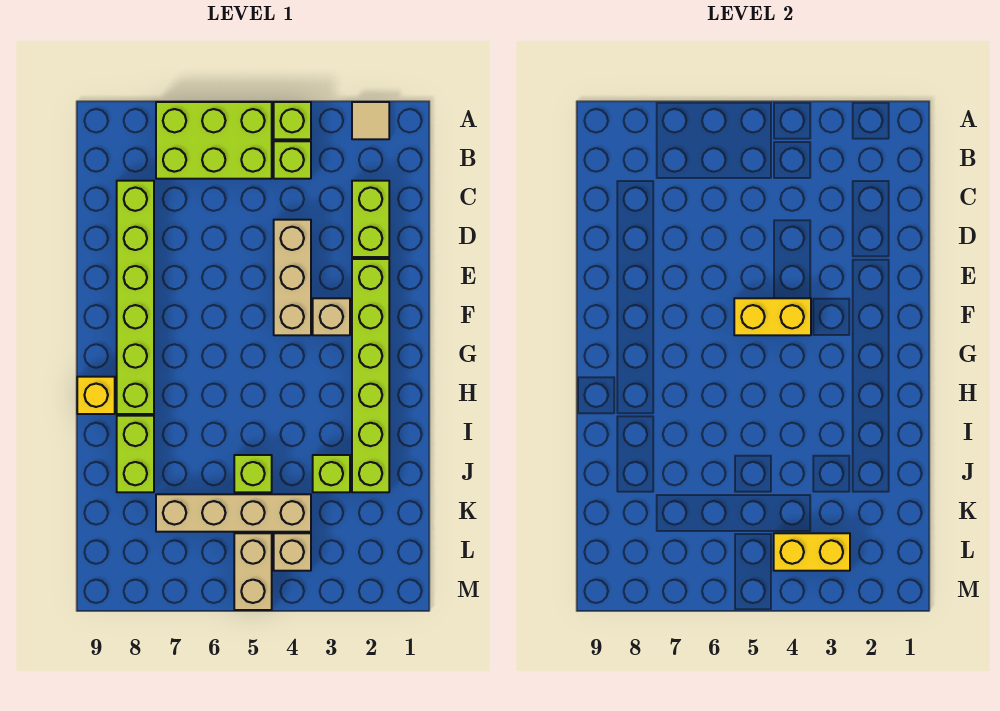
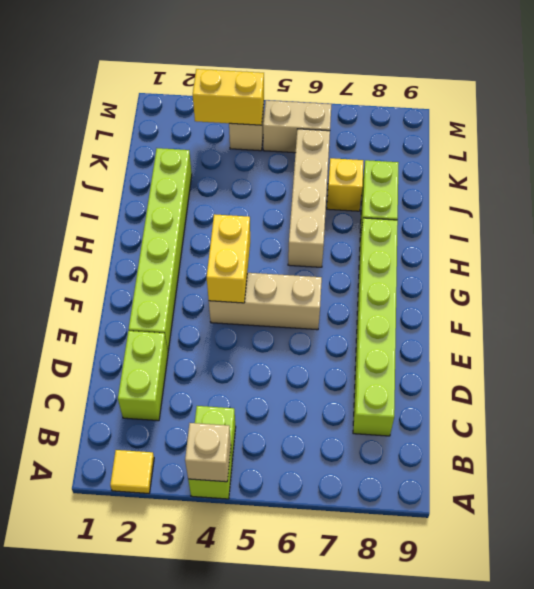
tan tile A2 level 1 -> yellow tile A2 level 1
lime brick A5:B7 level 1 -> none
tan brick D4:F4 level 1 -> tan brick F4:F6 level 1
tan brick F3 level 1 -> tan brick A4 level 2
yellow brick F4:F5 level 2 -> yellow brick F4:G4 level 2
yellow brick H9 level 1 -> yellow brick J7 level 1
lime brick J3 level 1 -> none
lime brick J5 level 1 -> none
tan brick K4:K7 level 1 -> tan brick H6:K6 level 1
tan brick L5:M5 level 1 -> tan brick L5:L6 level 1

